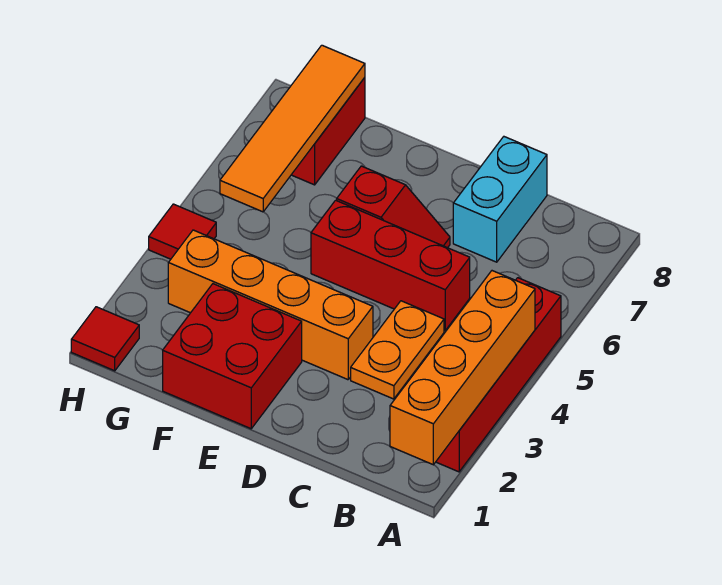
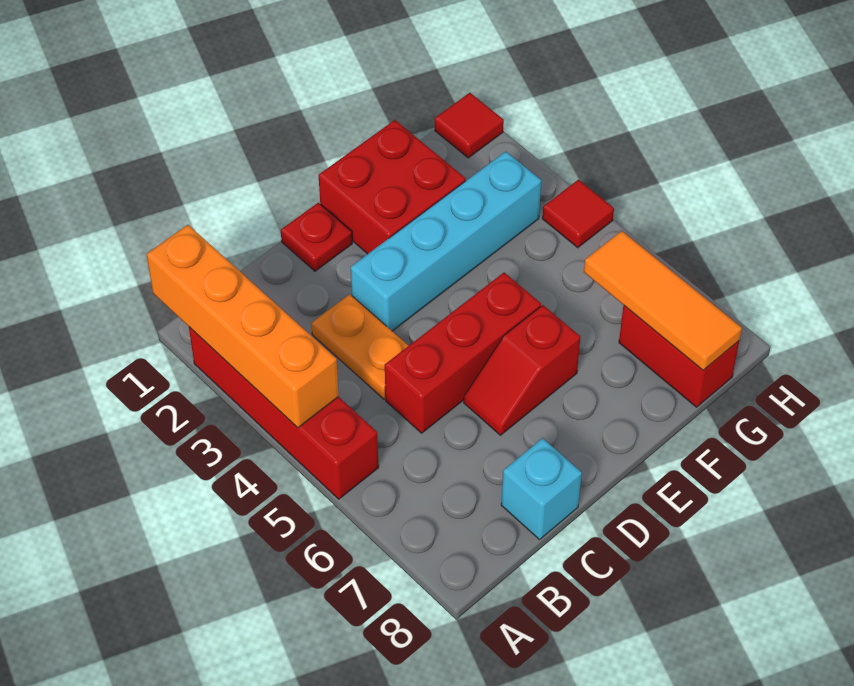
cyan brick C7:C8 level 1 -> cyan brick C8 level 1
none -> red plate D1 level 1
orange brick D3:G3 level 1 -> cyan brick D3:G3 level 1
orange tile G5:G8 level 2 -> orange tile G6:G8 level 2

